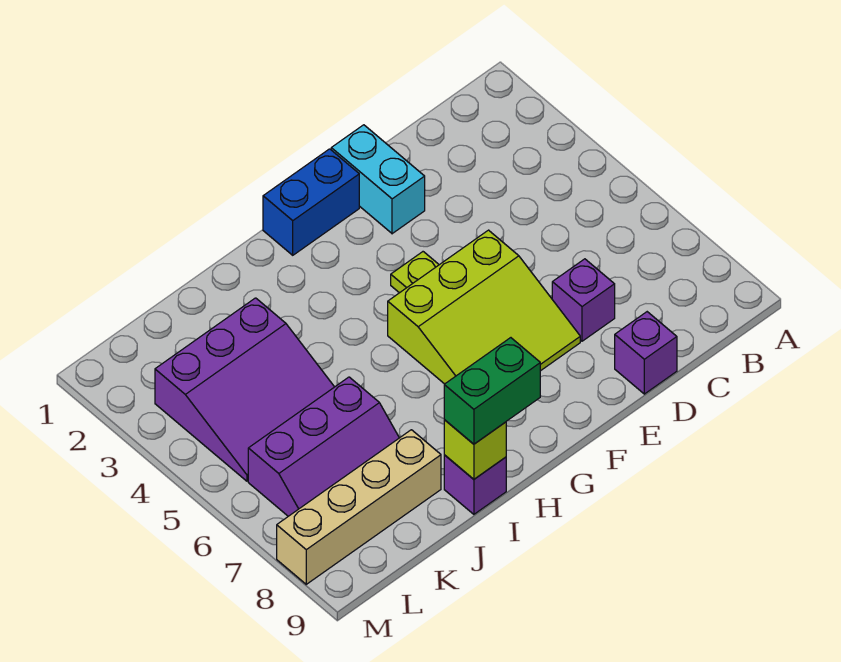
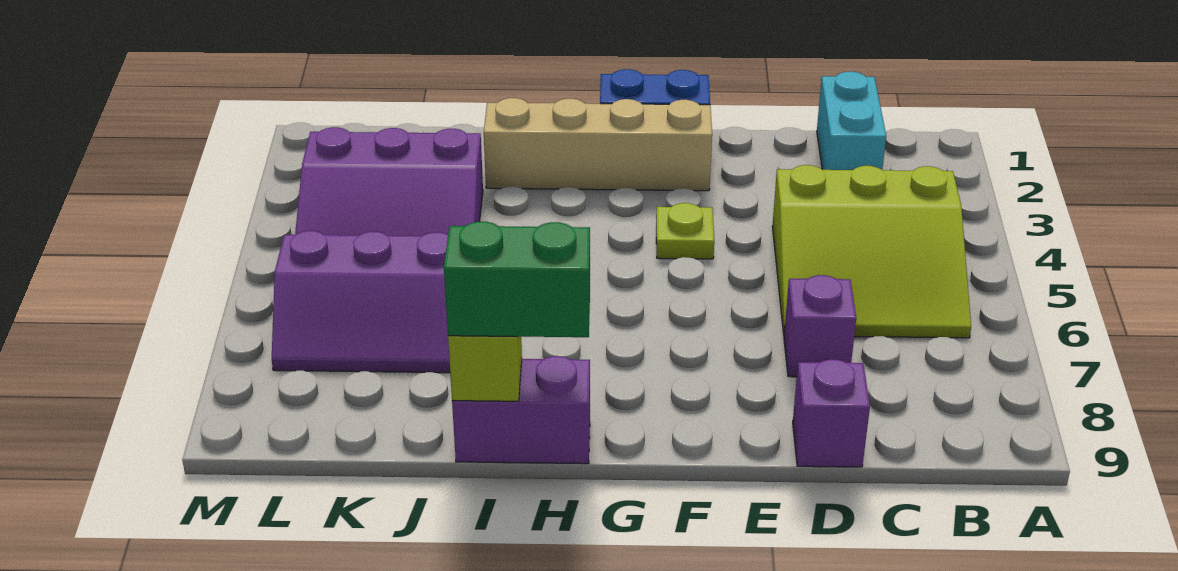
cyan brick E1:E2 level 1 -> cyan brick C1:C2 level 1
lime slope E5:G7 level 1 top 5 -> lime slope B4:D6 level 1 top 4
purple brick I9 level 1 -> purple brick H9:I9 level 1
tan brick J8:M8 level 1 -> tan brick F2:I2 level 1

